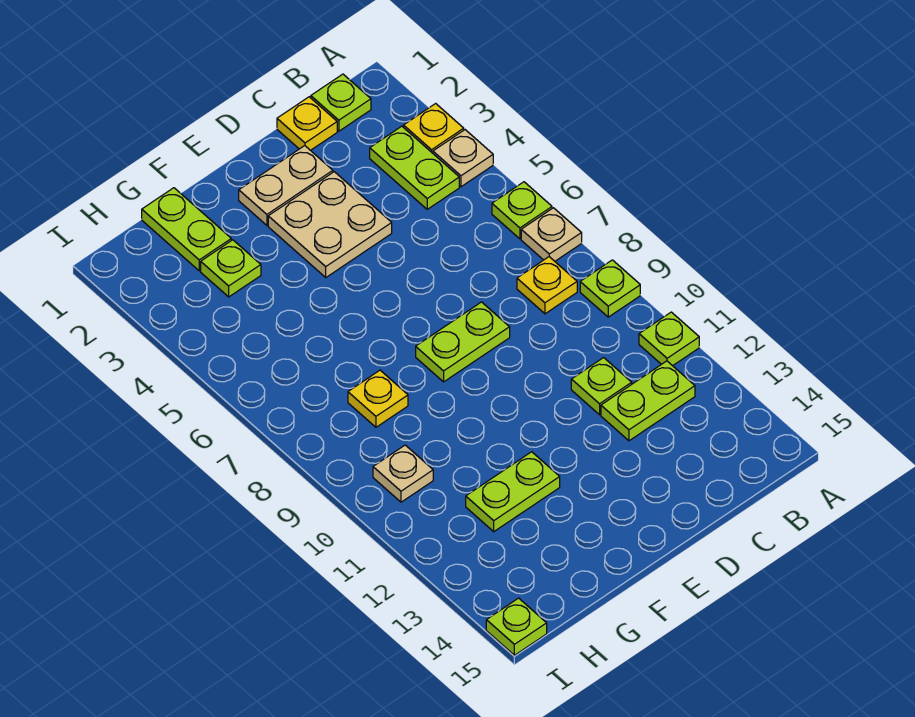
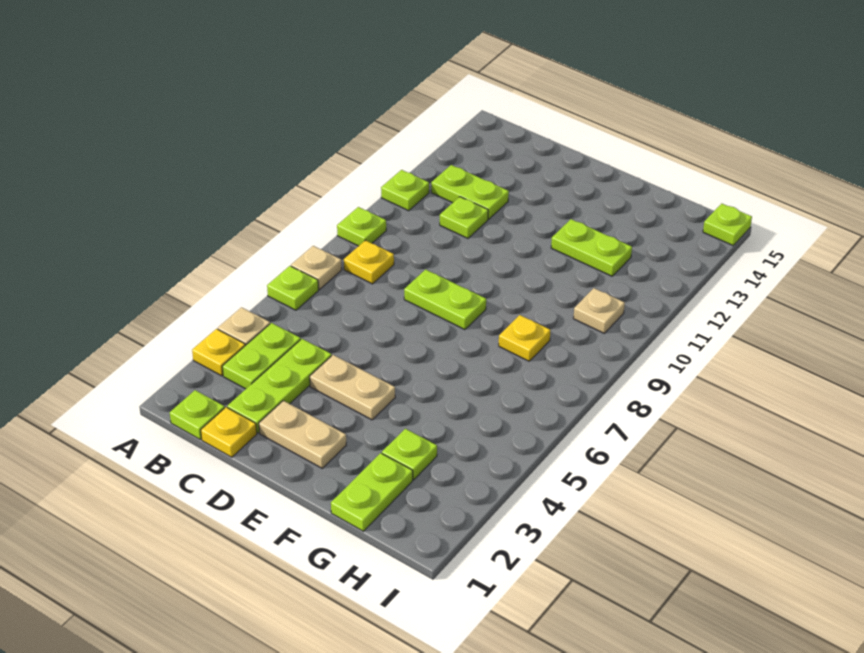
none -> lime plate C2:C4 level 1
tan plate D3:E4 level 1 -> tan plate D4:E4 level 1

